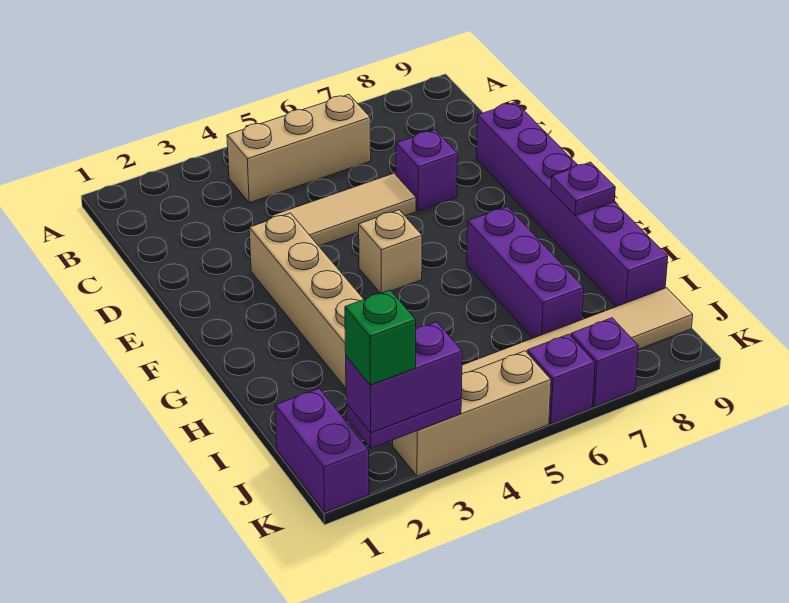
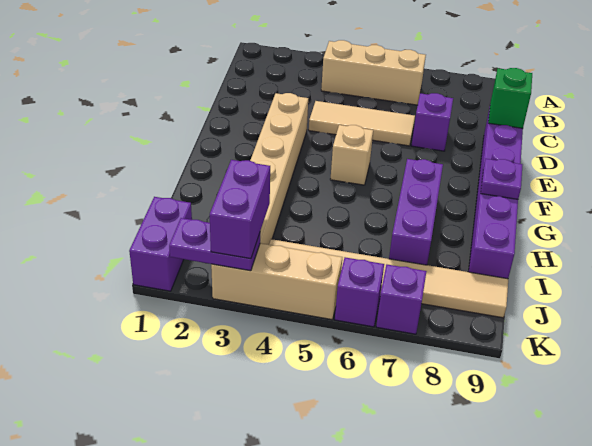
purple brick K2:K3 level 3 -> purple brick J3:K3 level 3
green brick K2 level 4 -> green brick D9 level 2

